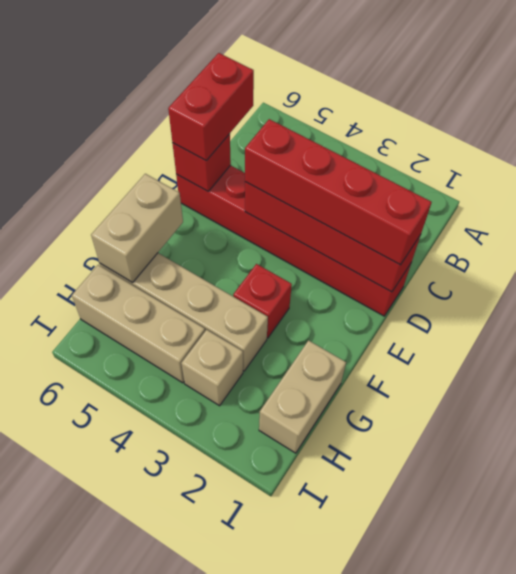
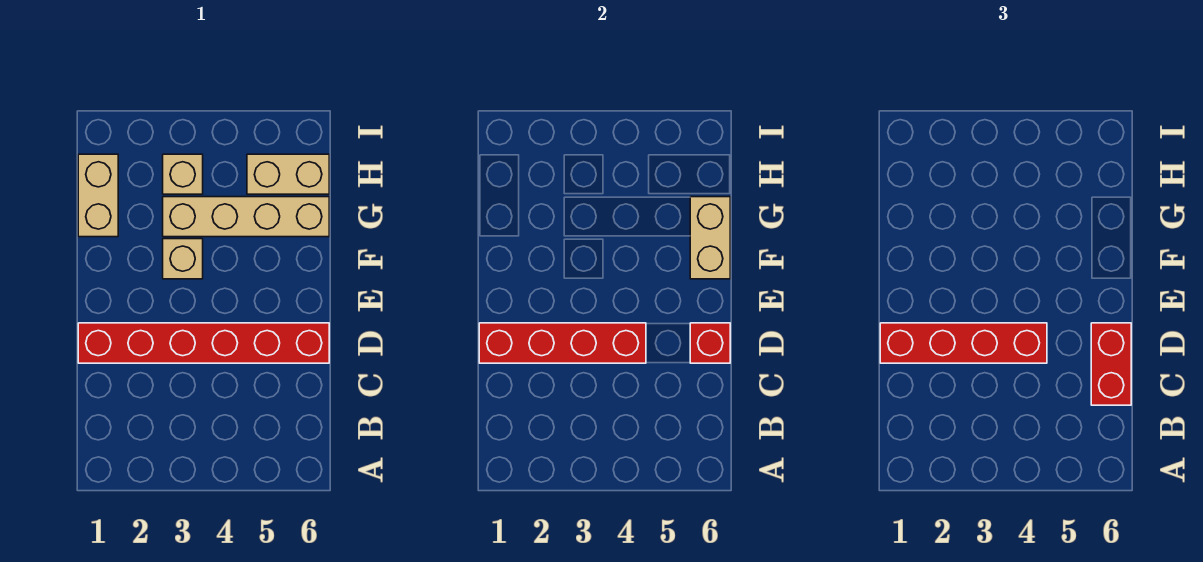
red brick F3 level 1 -> tan brick F3 level 1
tan brick H4:H6 level 1 -> tan brick H5:H6 level 1

